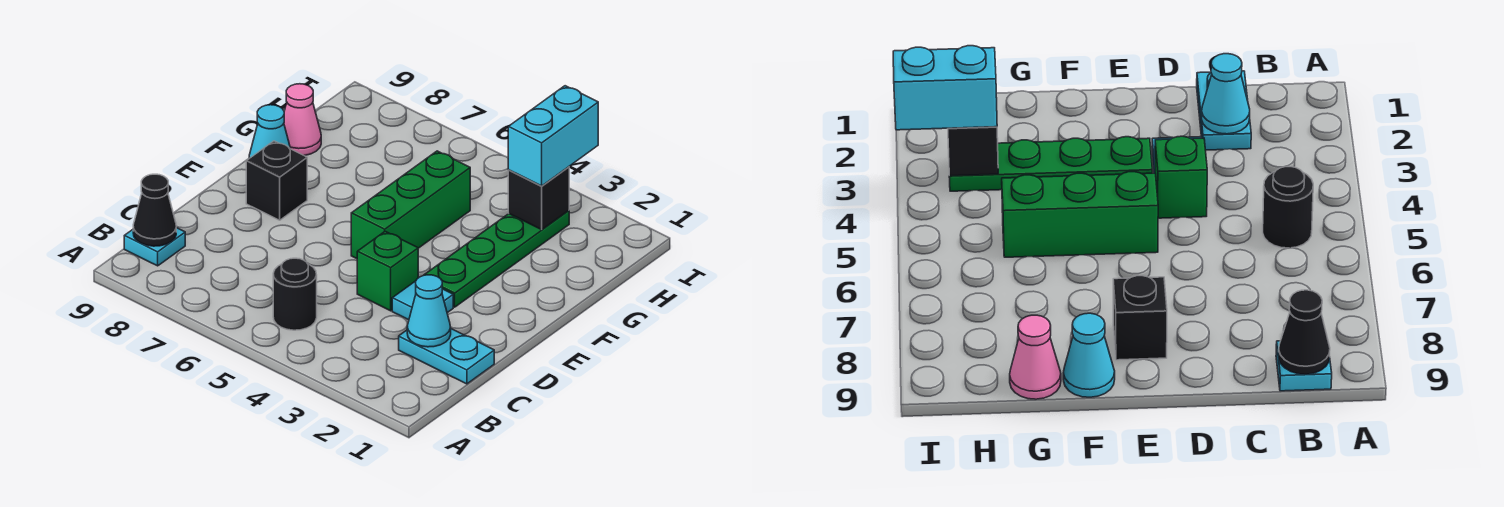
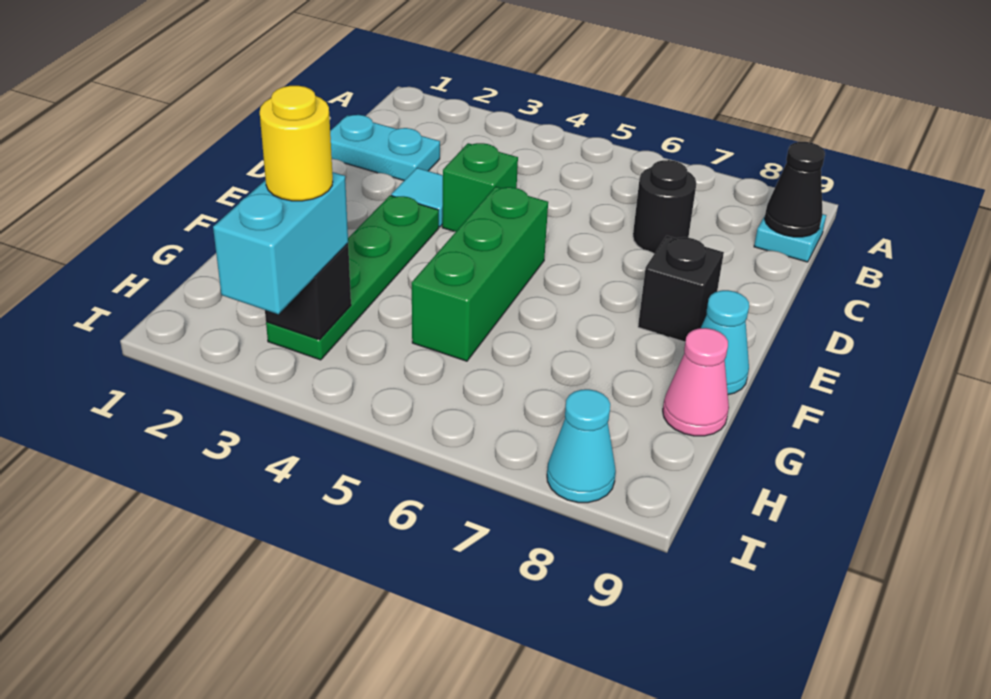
black round brick B5 level 1 -> black round brick C7 level 1
cyan cone C2 level 2 -> cyan cone I8 level 1
none -> yellow round brick H3 level 4

